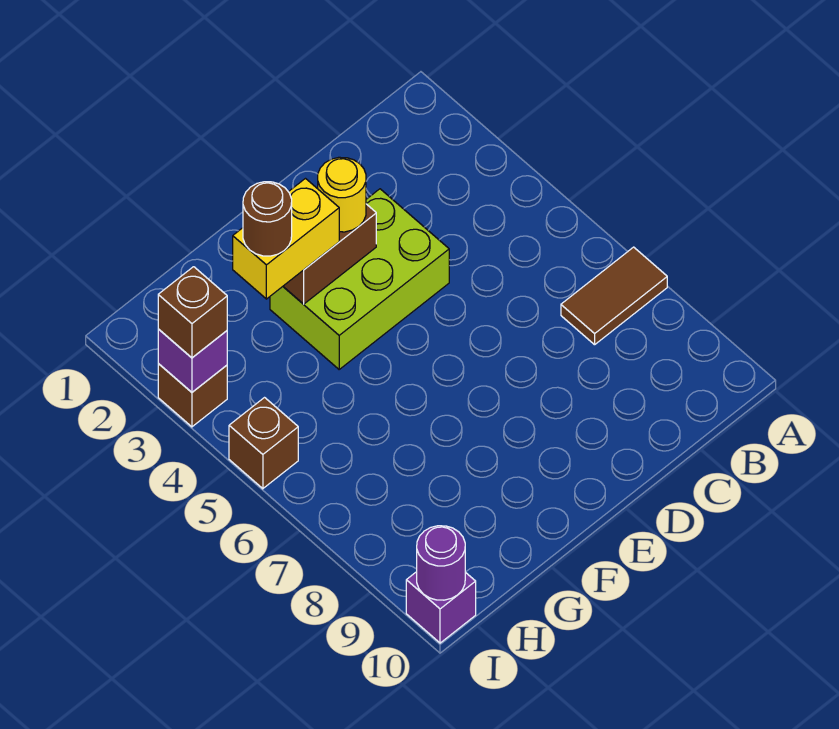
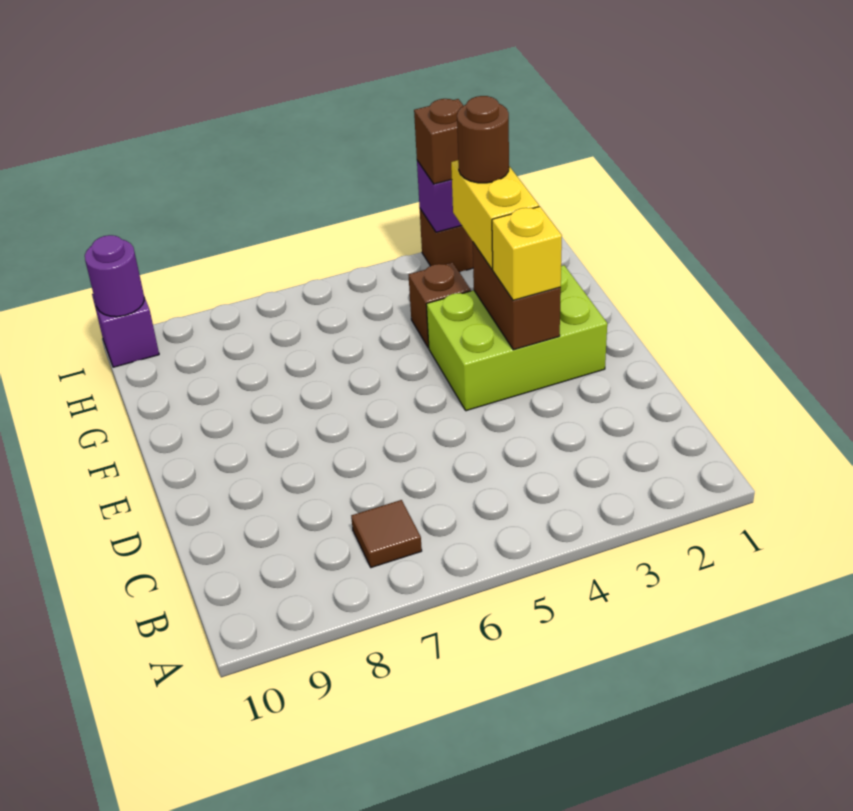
brown tile A7:B7 level 1 -> brown tile B7 level 1
lime brick D3:F4 level 1 -> lime brick E2:F4 level 1
yellow round brick E3 level 3 -> yellow brick E3 level 3
brown brick I5 level 1 -> brown brick G4 level 1

